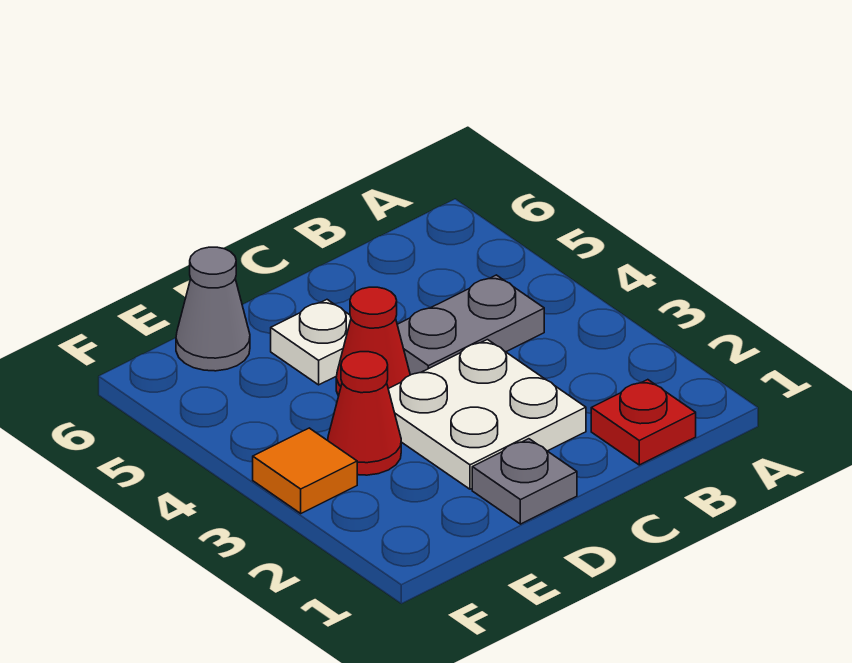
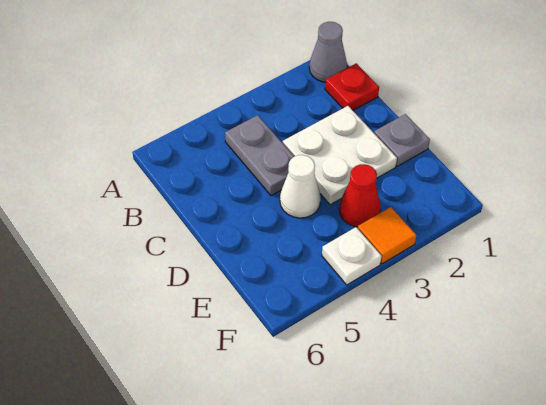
red cone D4 level 1 -> white cone D4 level 1
white plate D5 level 1 -> white plate F4 level 1
grey cone E6 level 1 -> grey cone A1 level 1

